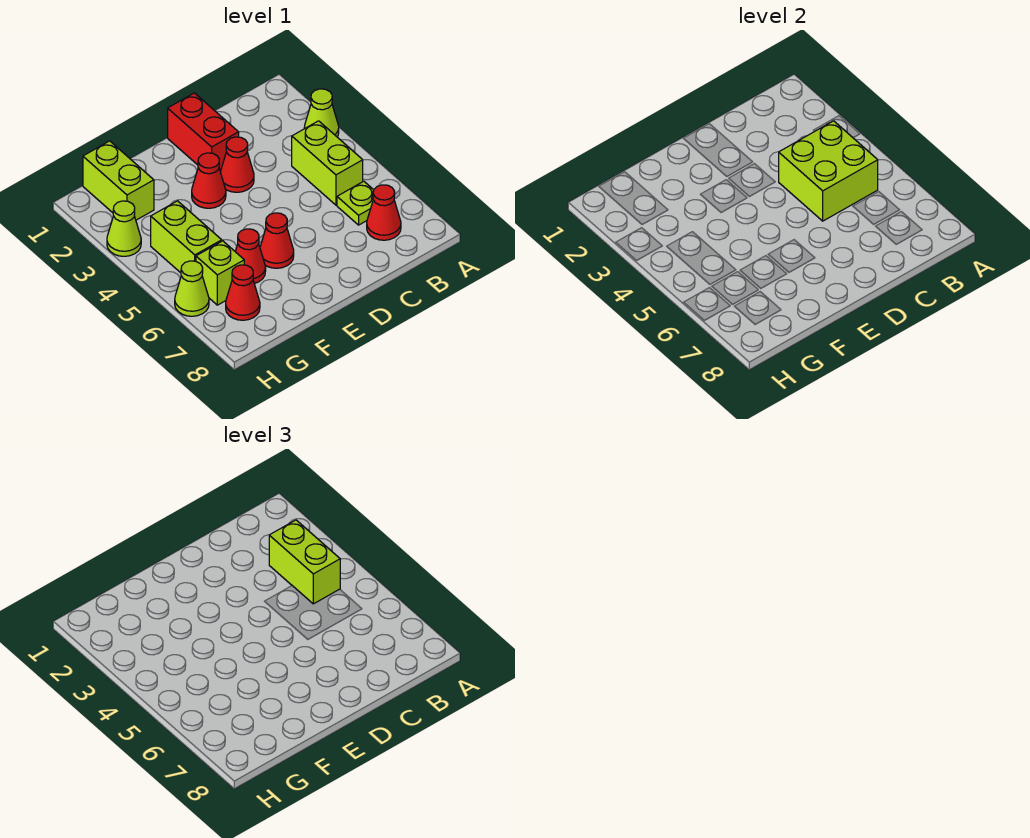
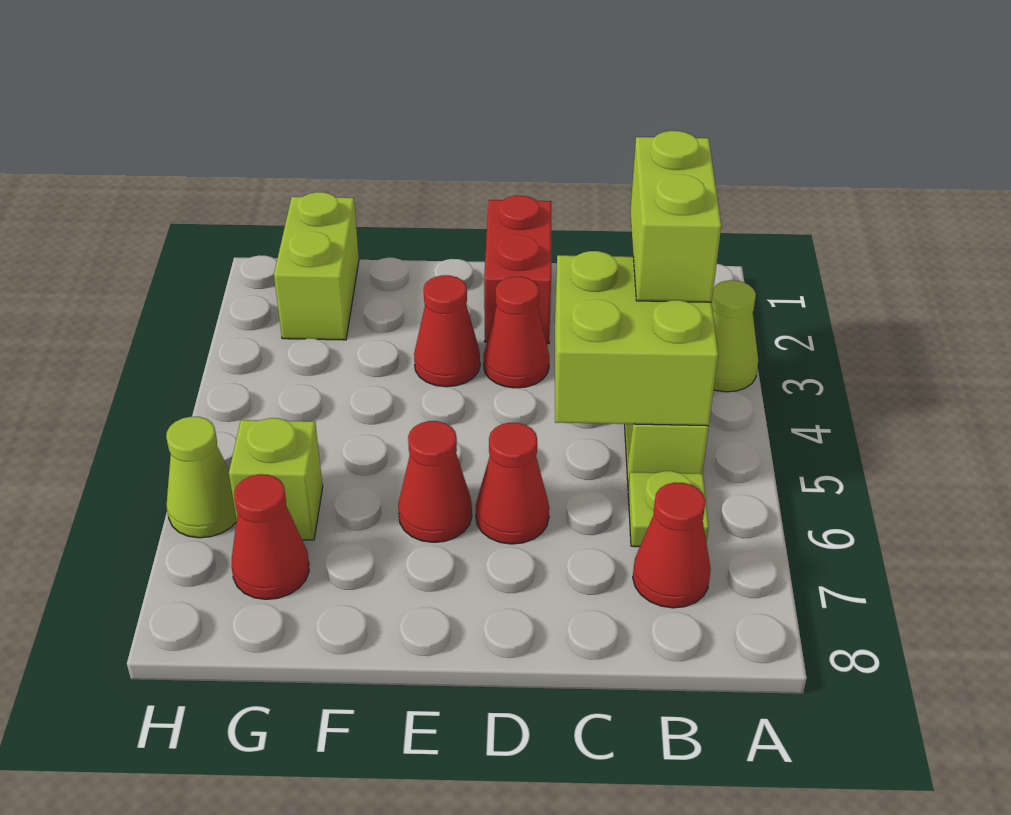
red cone F6 level 1 -> red cone D6 level 1
lime brick G4:G5 level 1 -> none
lime cone H3 level 1 -> none

